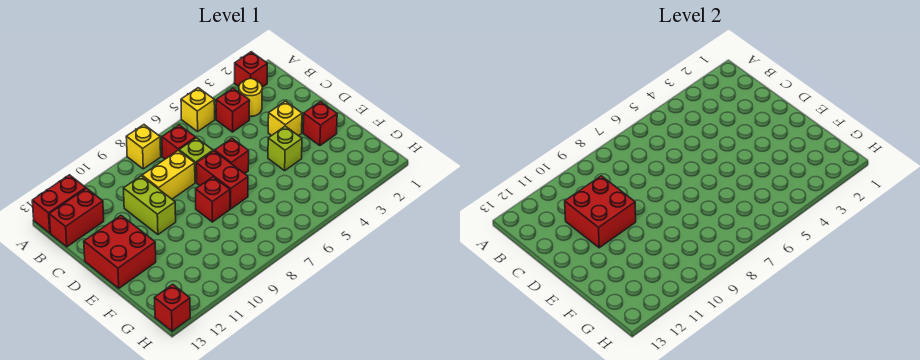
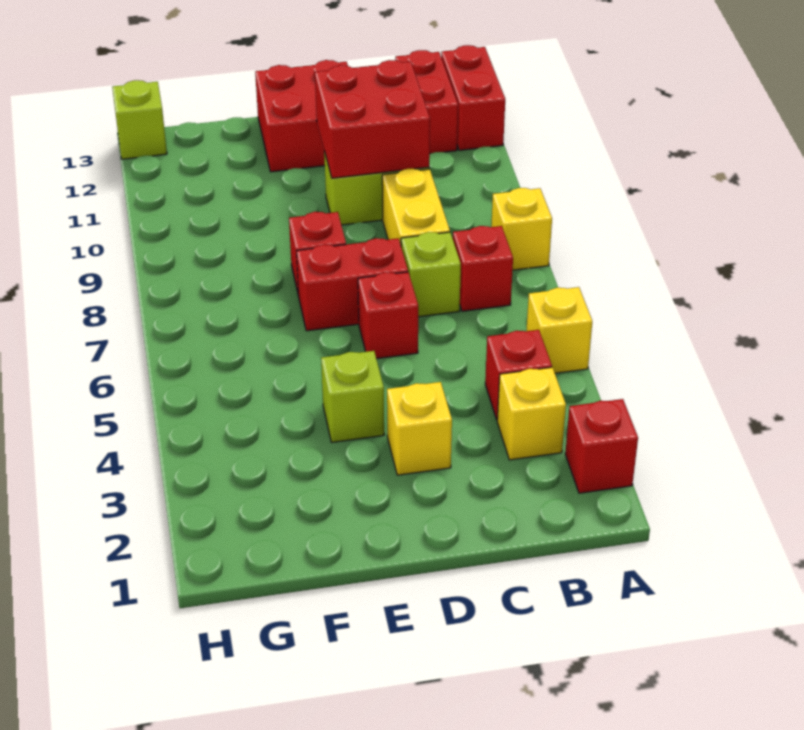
yellow round brick B3 level 1 -> yellow brick B3 level 1
red brick E2 level 1 -> none
red brick H13 level 1 -> lime brick H13 level 1

